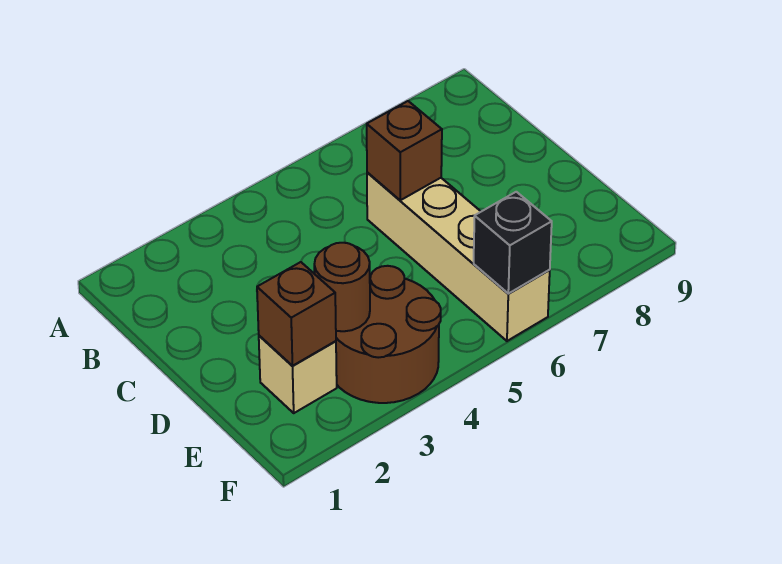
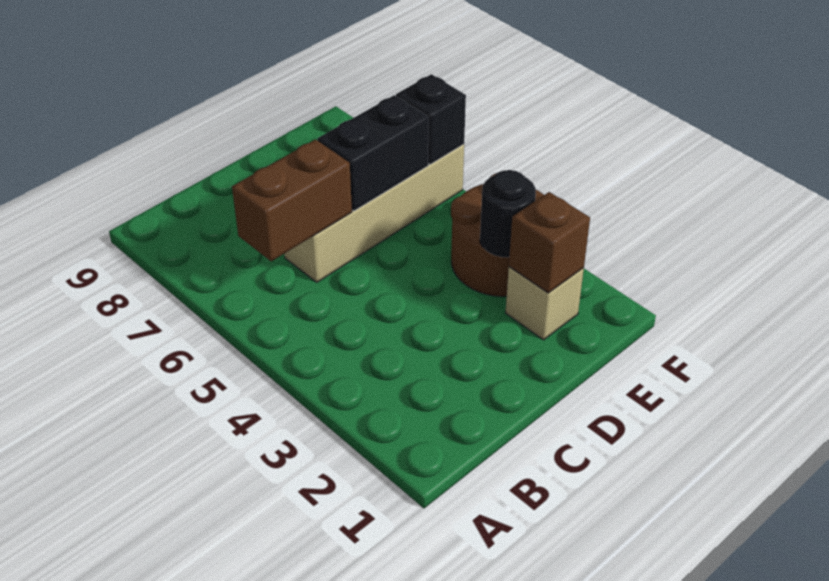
brown brick C6 level 2 -> brown brick B6:C6 level 2
none -> black brick D6:E6 level 2
brown round brick E3 level 2 -> black round brick E3 level 2

